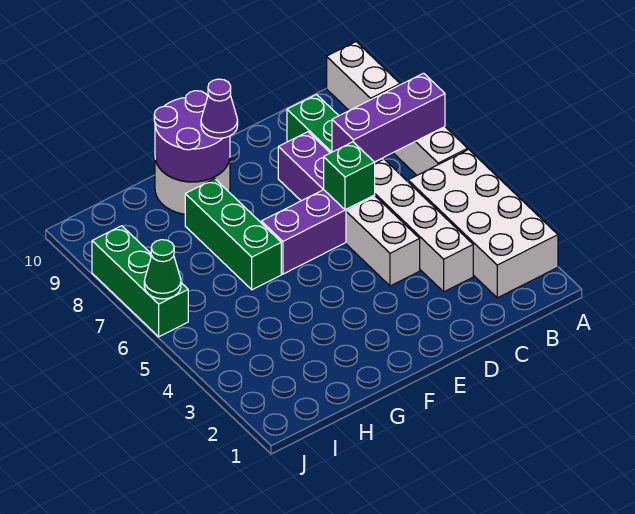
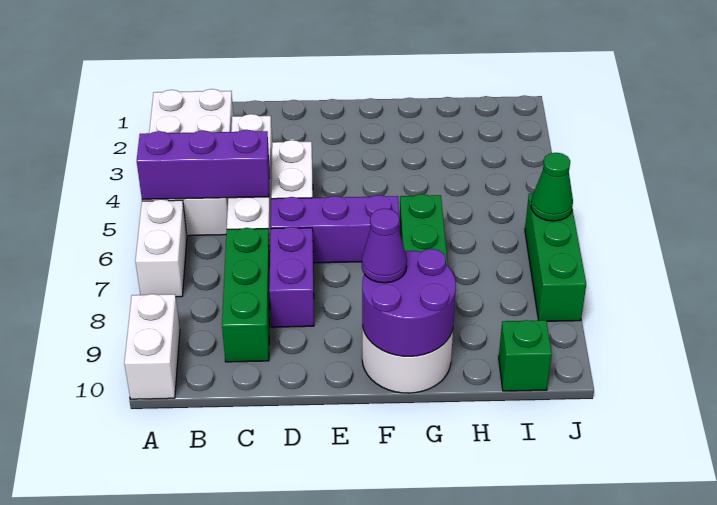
purple brick A7:C7 level 2 -> purple brick A5:C5 level 2
green brick D6 level 2 -> green brick I10 level 1

